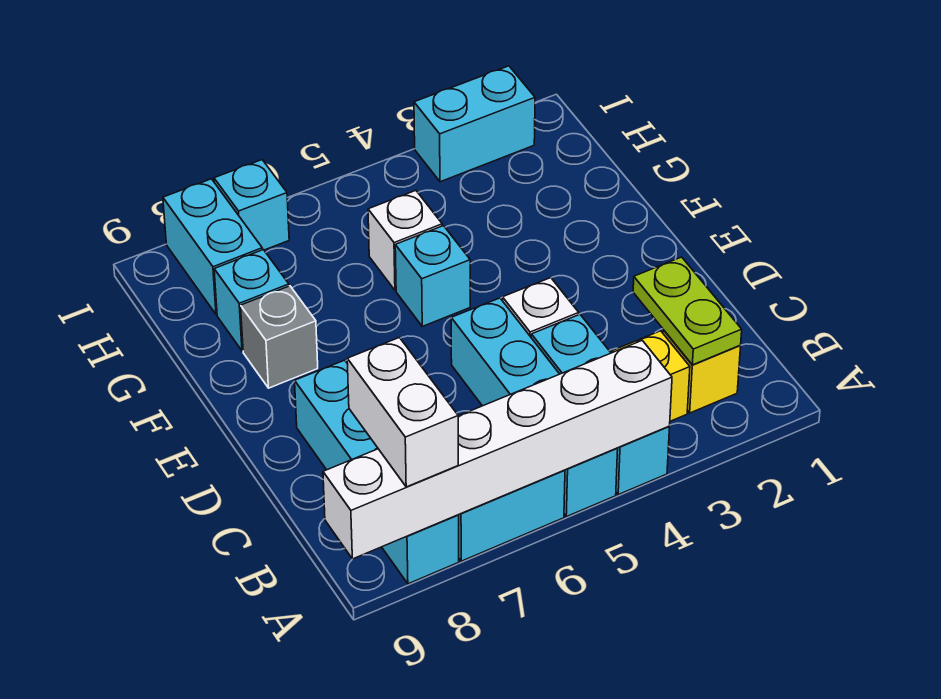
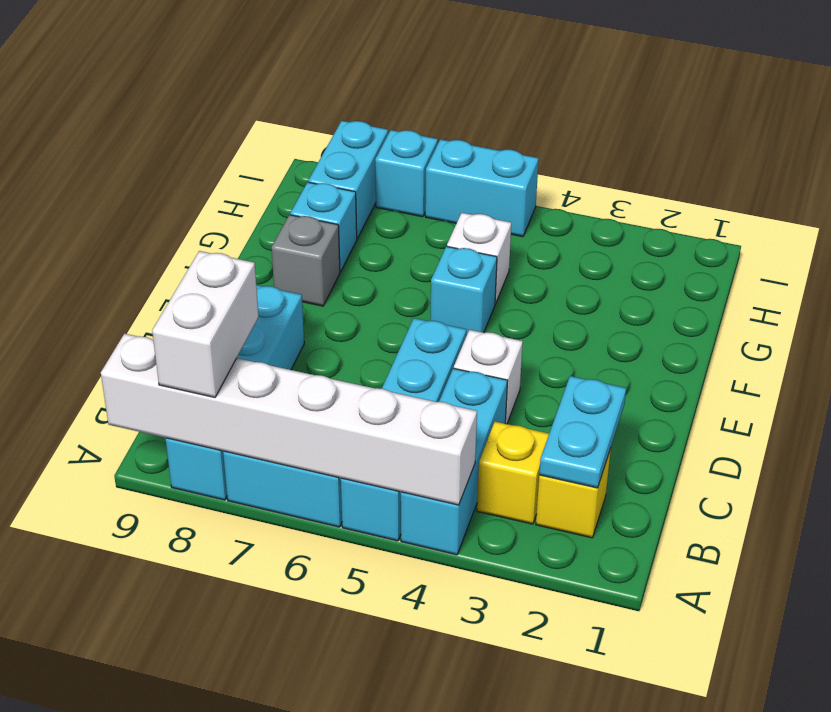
lime plate B2:C2 level 2 -> cyan plate B2:C2 level 2
cyan brick I2:I3 level 1 -> cyan brick I5:I6 level 1

